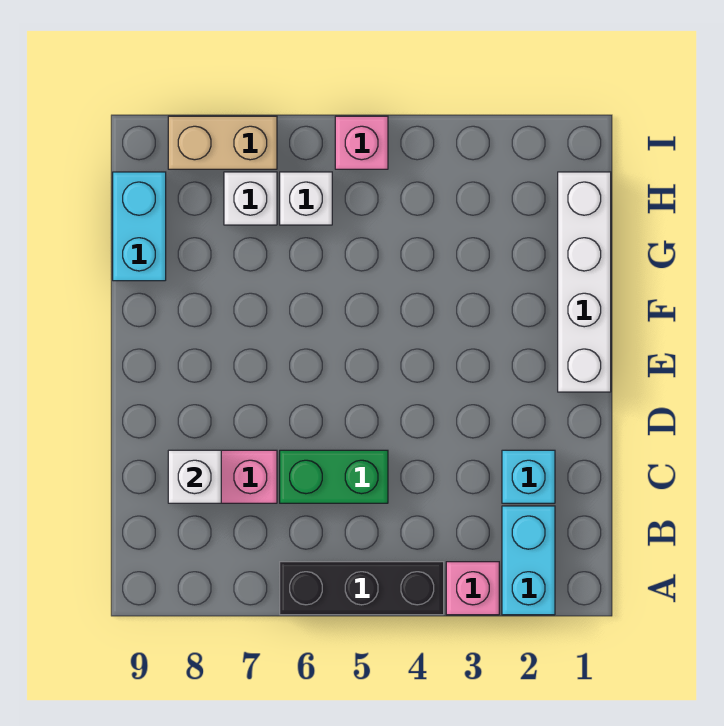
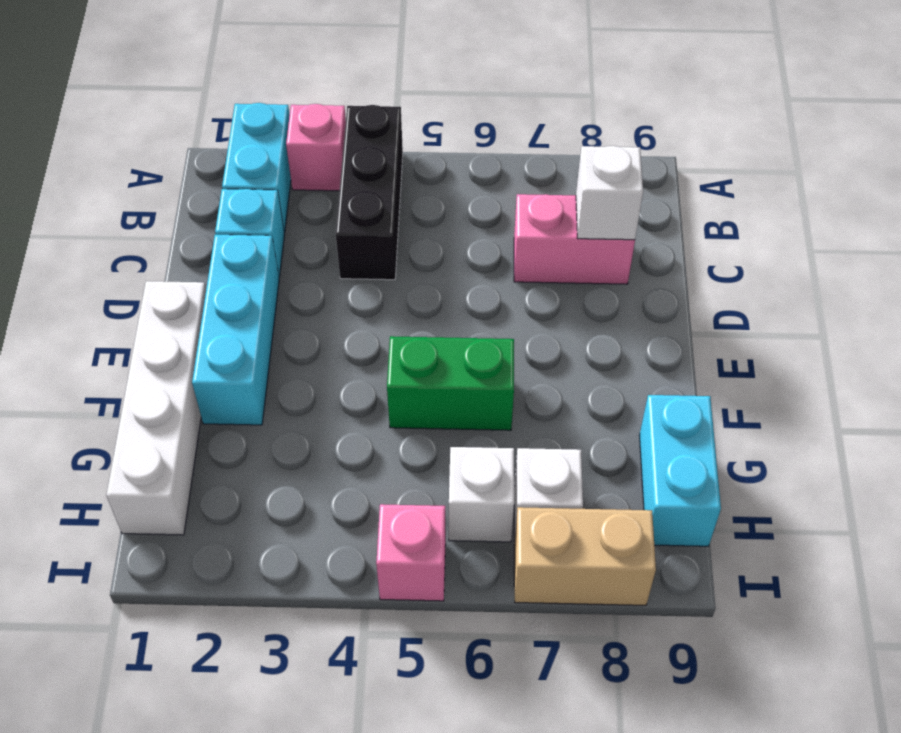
black brick A4:A6 level 1 -> black brick A4:C4 level 1
green brick C5:C6 level 1 -> green brick F5:F6 level 1
none -> cyan brick D2:F2 level 1

